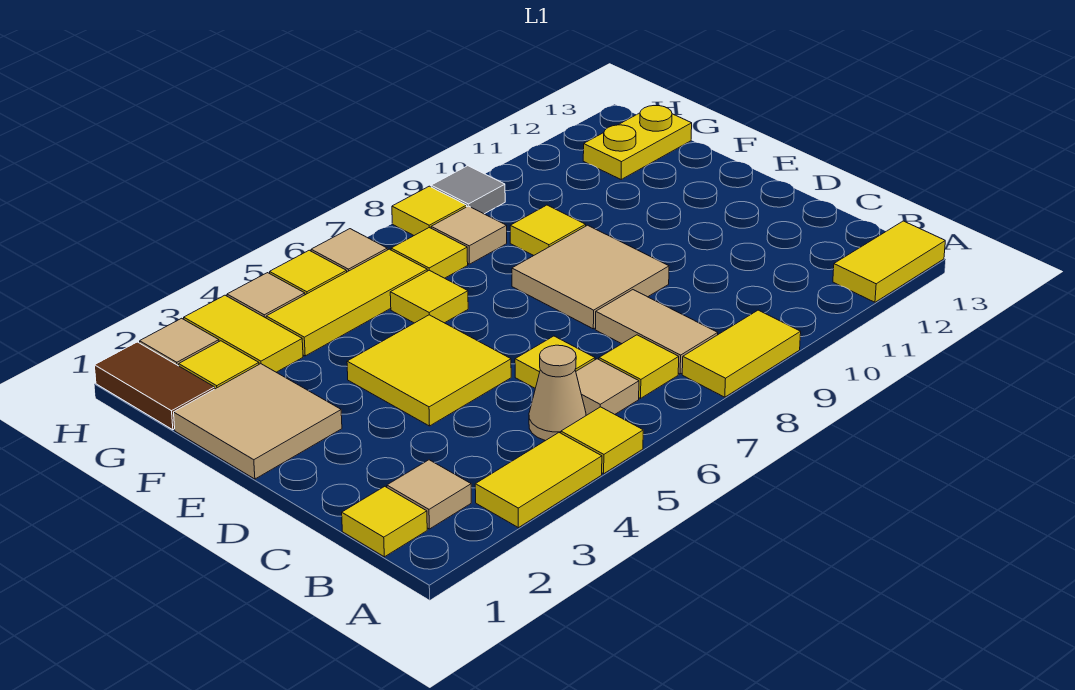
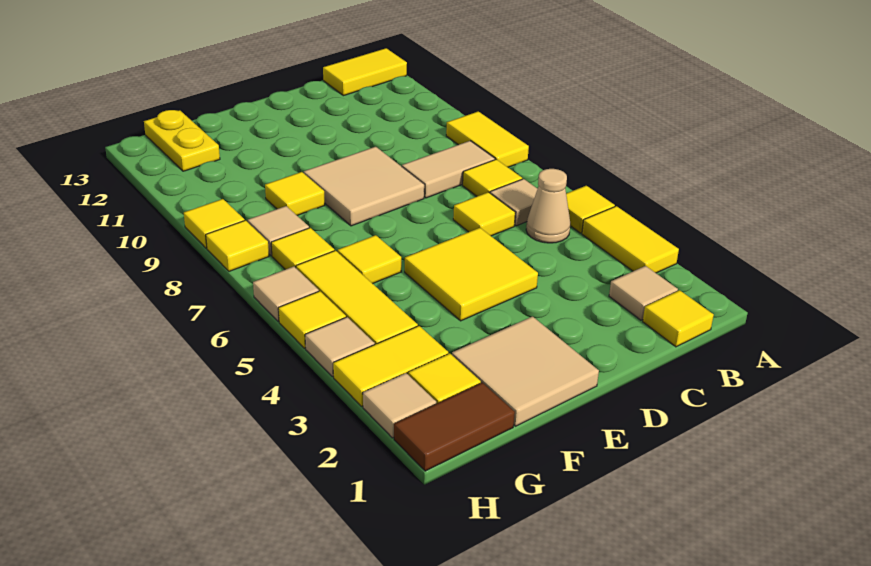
yellow tile A12:A13 level 1 -> yellow tile A13:B13 level 1
grey tile H9 level 1 -> yellow tile H9 level 1

